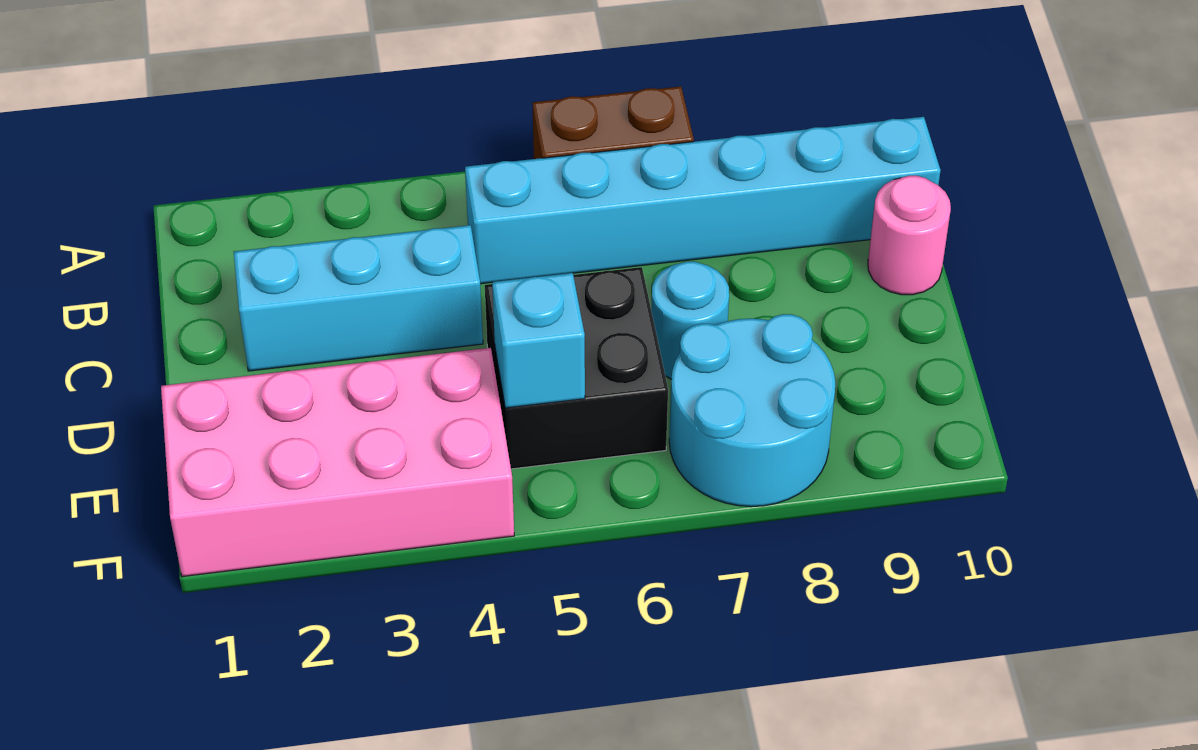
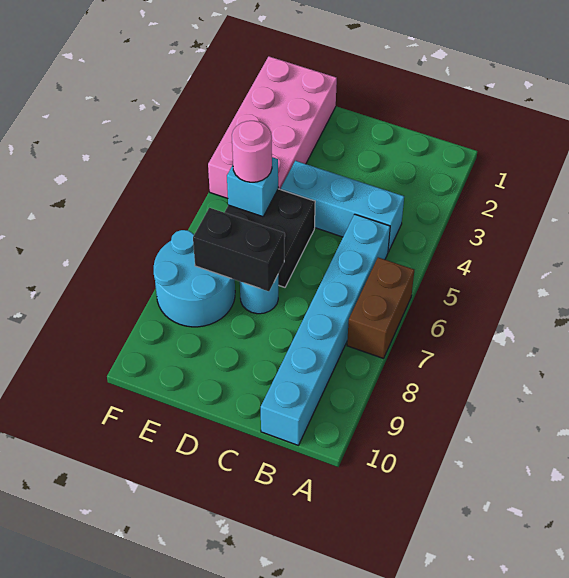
cyan brick C2:C4 level 1 -> cyan brick B4:D4 level 1
pink round brick C10 level 1 -> pink round brick E5 level 3
none -> black brick D7:E7 level 2

